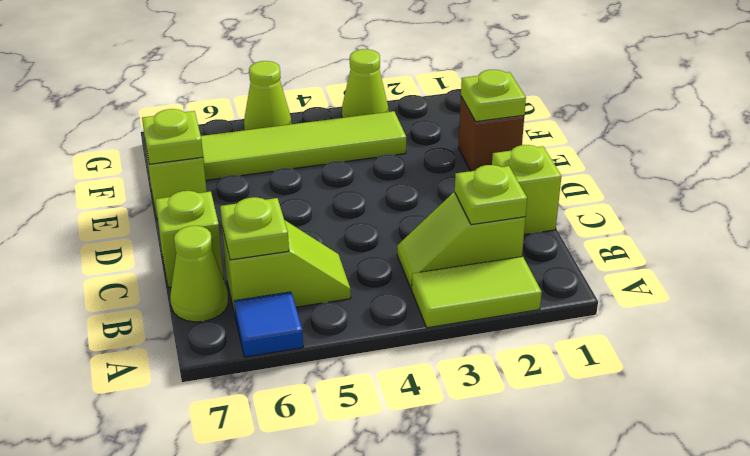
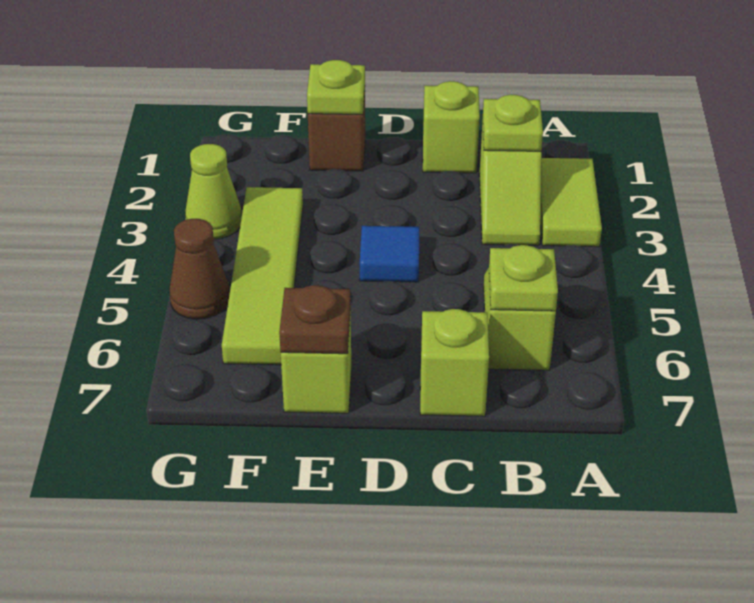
blue tile A6 level 1 -> blue tile D4 level 1
lime cone B7 level 1 -> none
lime plate E7 level 2 -> brown plate E7 level 2
lime cone G5 level 1 -> brown cone G5 level 1

